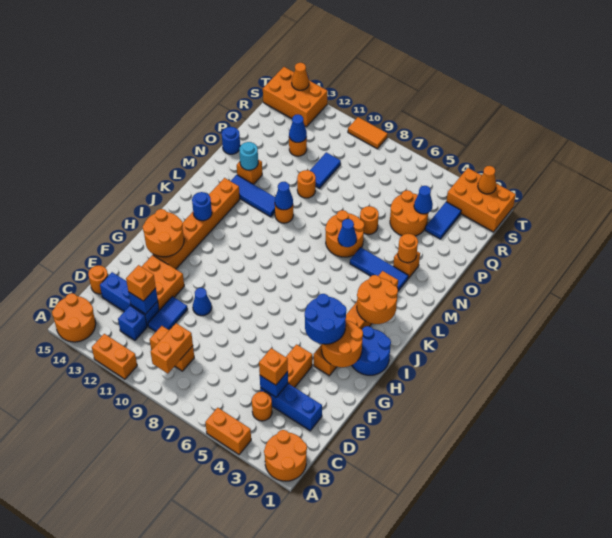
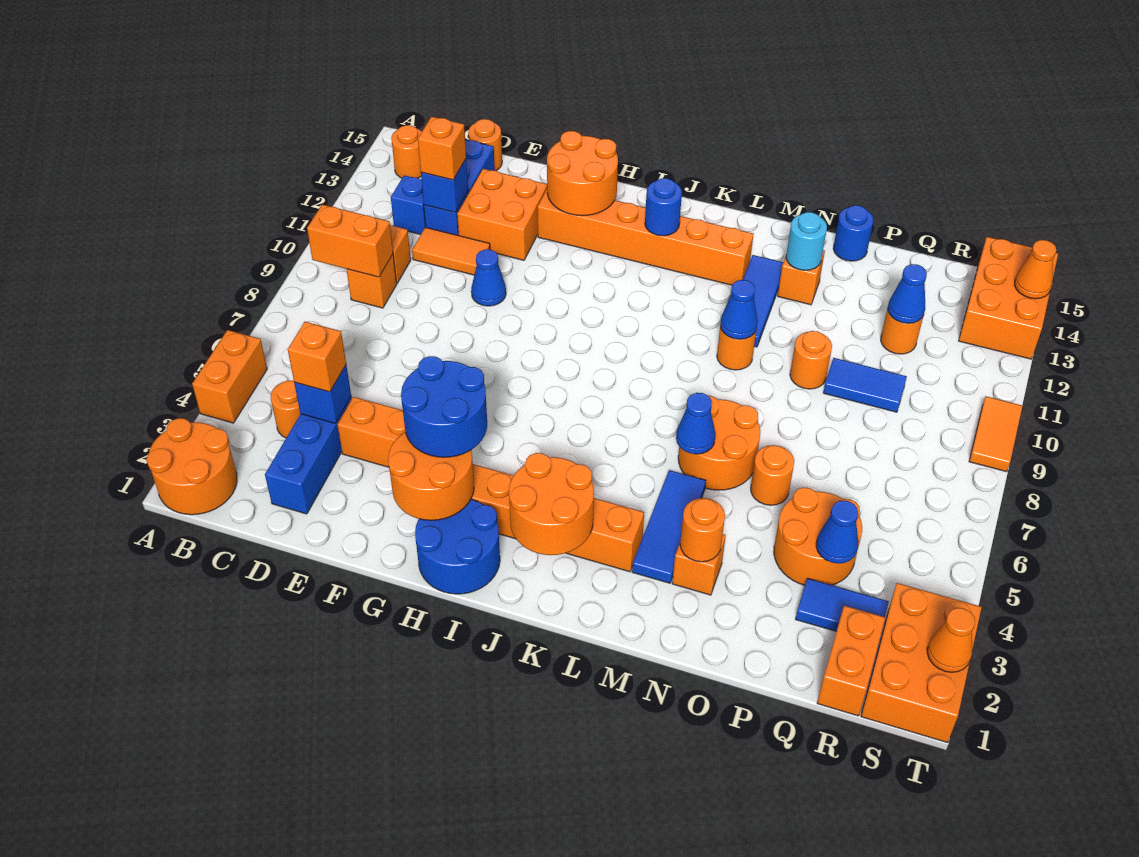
orange brick A11:A12 level 1 -> orange brick R1:R2 level 1
orange round brick A14:B15 level 1 -> orange round brick B14 level 1
blue tile D11:E11 level 1 -> orange tile D11:E11 level 1

